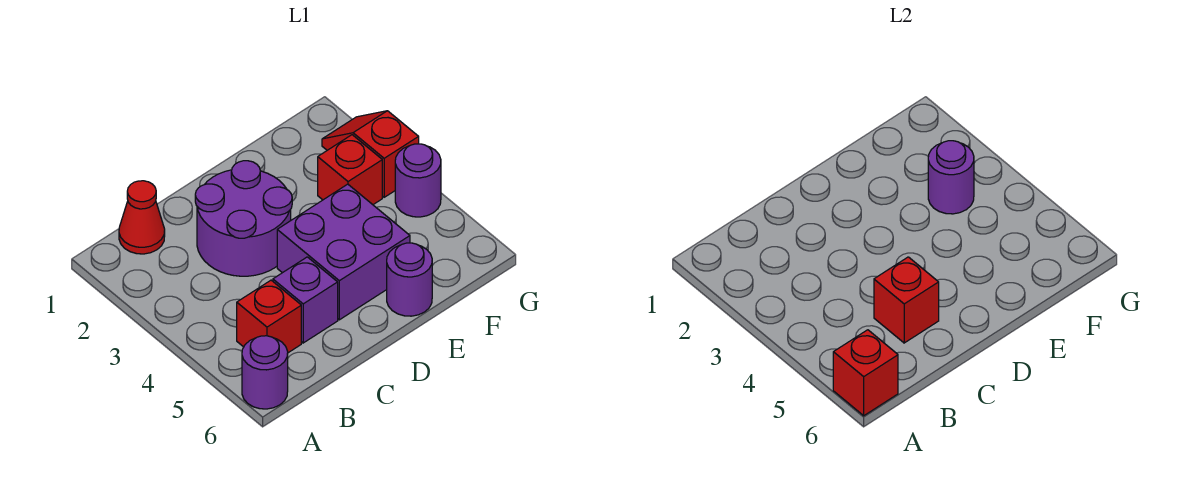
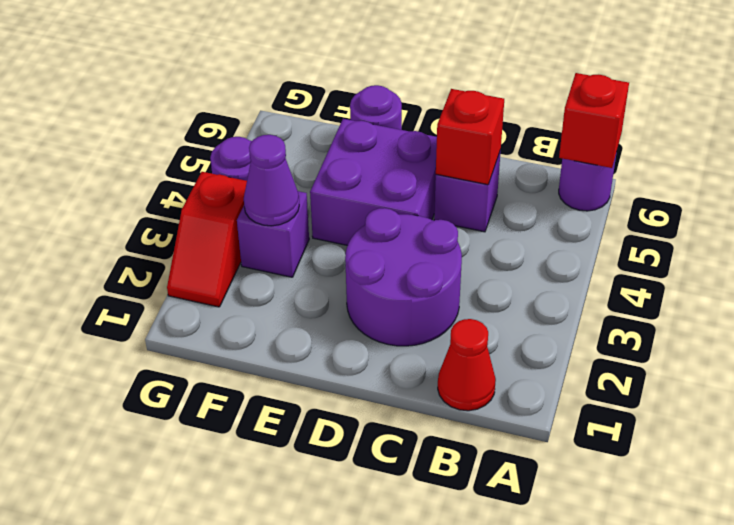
red brick B5 level 1 -> none
red brick F3 level 1 -> purple brick F3 level 1
purple round brick F3 level 2 -> purple cone F3 level 2

